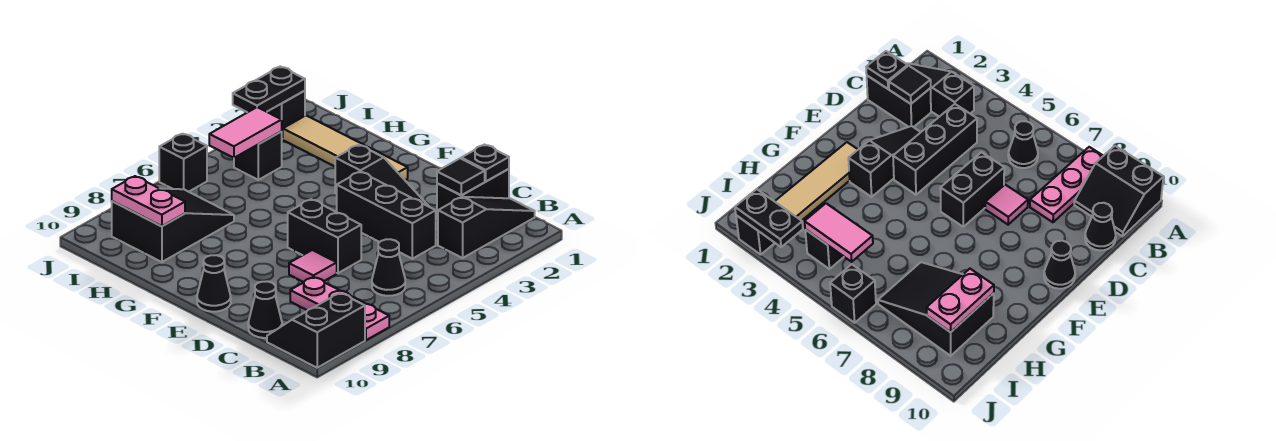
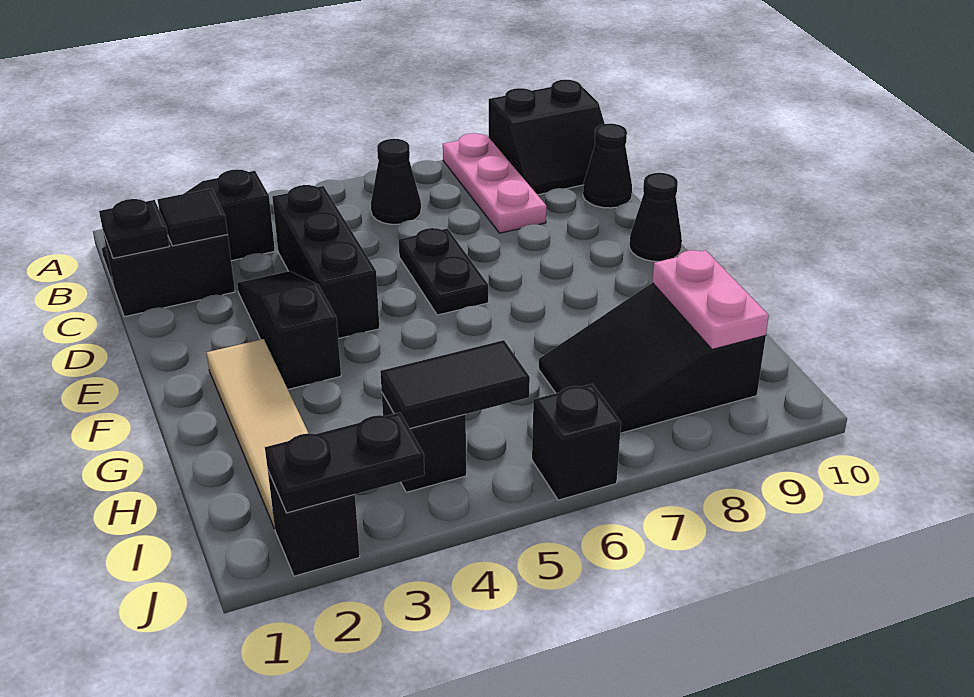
black brick D6:E6 level 1 -> black plate D6:E6 level 1
pink tile D7 level 1 -> none
pink tile I4:I5 level 2 -> black tile I4:I5 level 2

